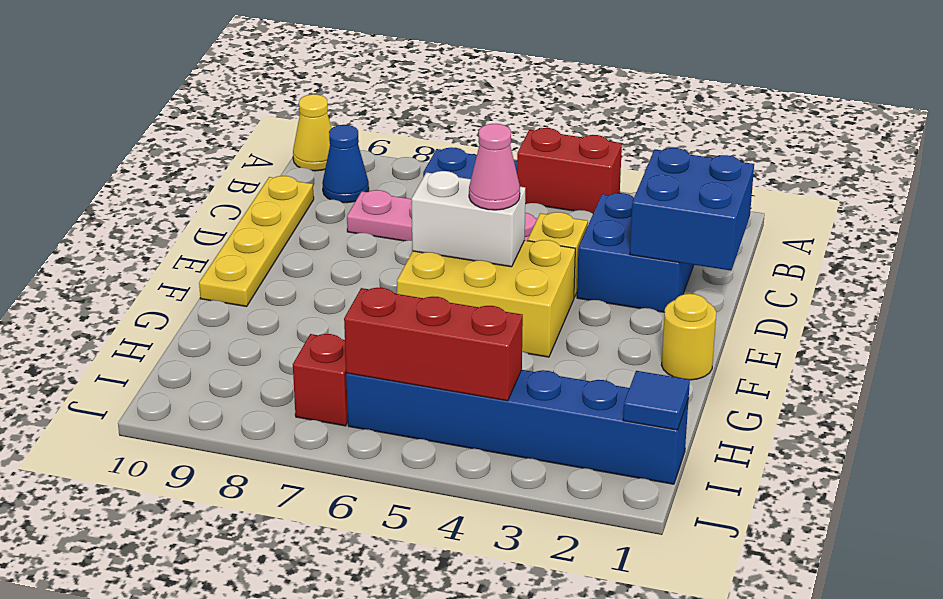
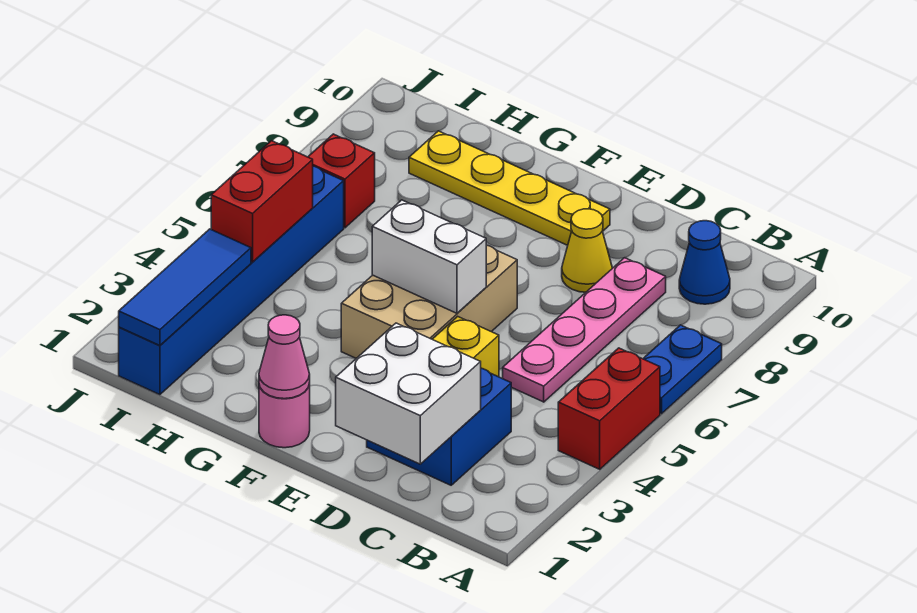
yellow cone A10 level 1 -> yellow cone D8 level 1
blue brick C1:D2 level 2 -> white brick C1:D2 level 2
yellow plate C10:F10 level 1 -> yellow plate E9:H9 level 1
yellow brick E4:F6 level 1 -> tan brick E4:F6 level 1
white brick E5:E6 level 2 -> white brick E5:F5 level 2
pink cone E5 level 3 -> pink cone F1 level 2
yellow round brick F1 level 1 -> pink round brick F1 level 1
blue tile I1 level 2 -> blue tile I1:I3 level 2
red brick I4:I6 level 2 -> red brick I4:I5 level 2

